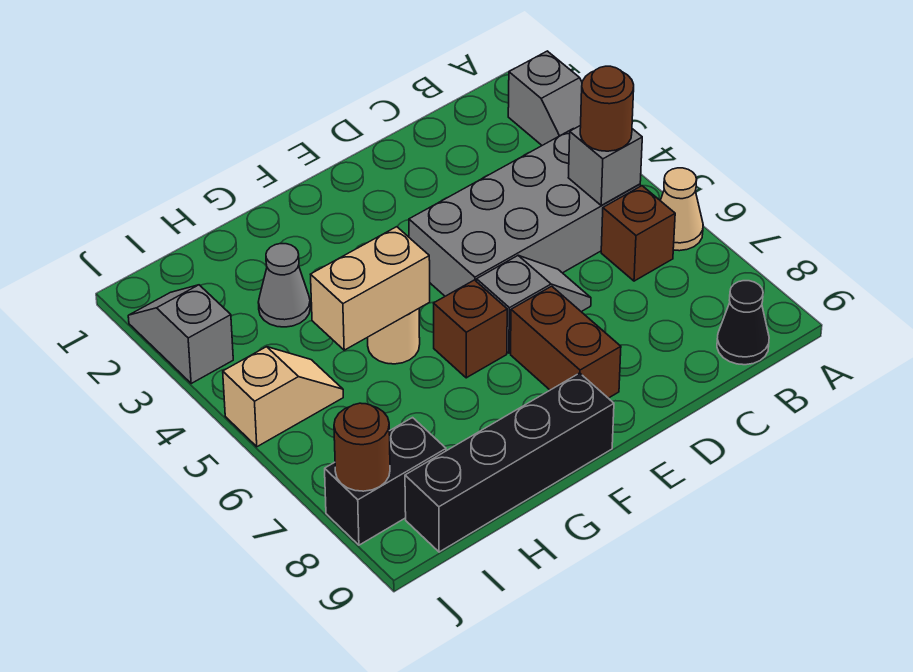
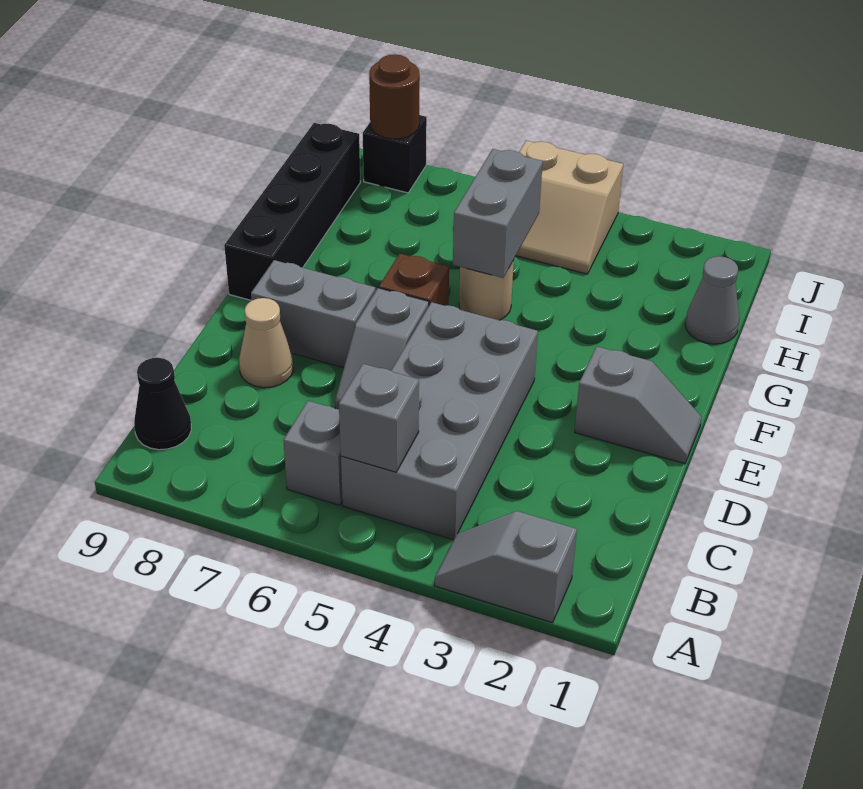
tan cone A6 level 1 -> tan cone D8 level 1
brown round brick B5 level 3 -> none
brown brick B6 level 1 -> grey brick B6 level 1
brown brick E7:E8 level 1 -> grey brick E7:E8 level 1
tan brick G5:H5 level 2 -> grey brick G5:H5 level 2
grey cone H3 level 1 -> grey cone H1 level 1
tan slope I5:J5 level 1 top J -> tan slope I4:J5 level 1 top J
black brick I8:J8 level 1 -> black brick J8 level 1
grey slope J2:J3 level 1 top 3 -> grey slope E1:E2 level 1 top 2

